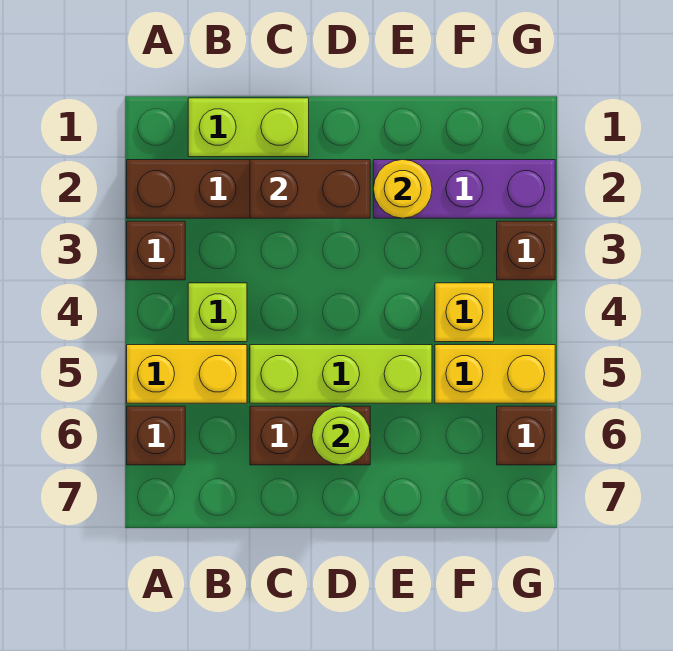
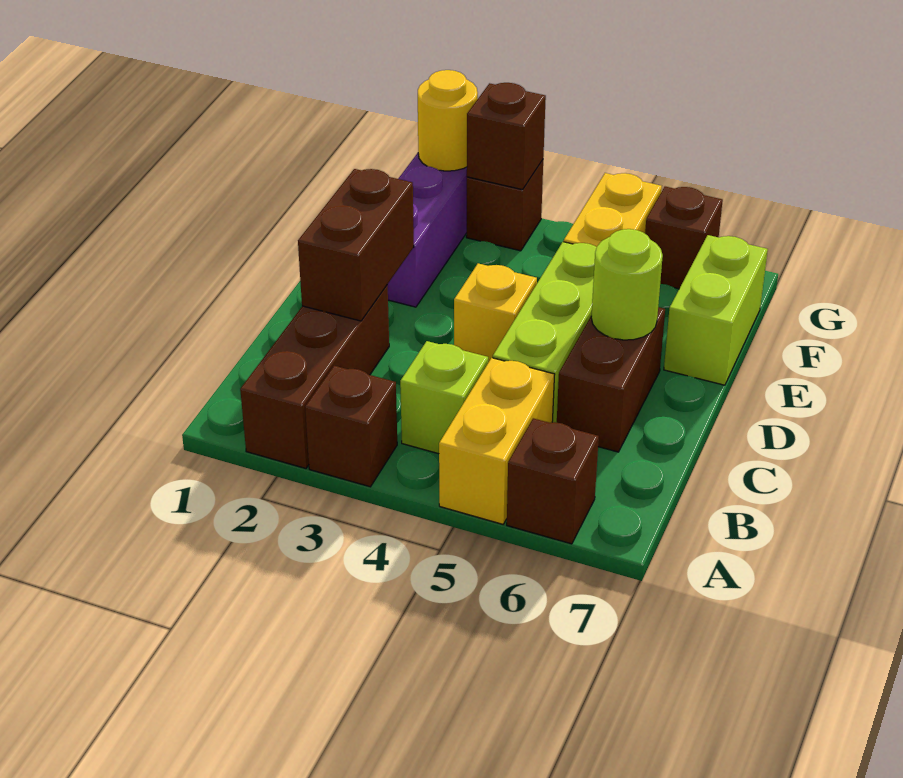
lime brick B1:C1 level 1 -> lime brick E7:F7 level 1
yellow round brick E2 level 2 -> yellow round brick G2 level 2
yellow brick F4 level 1 -> yellow brick D4 level 1
none -> brown brick G3 level 2

